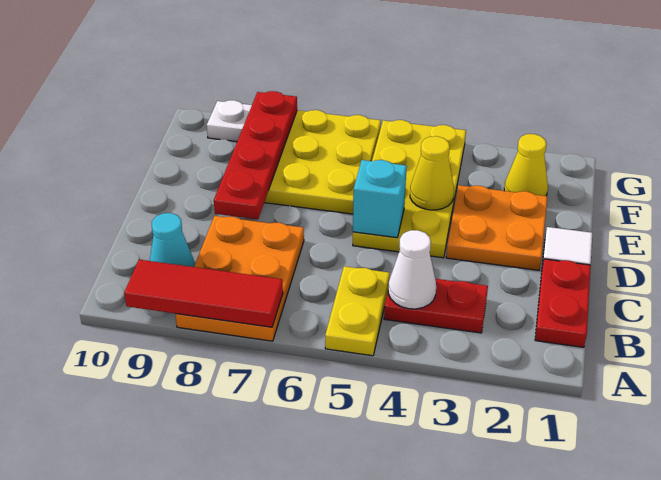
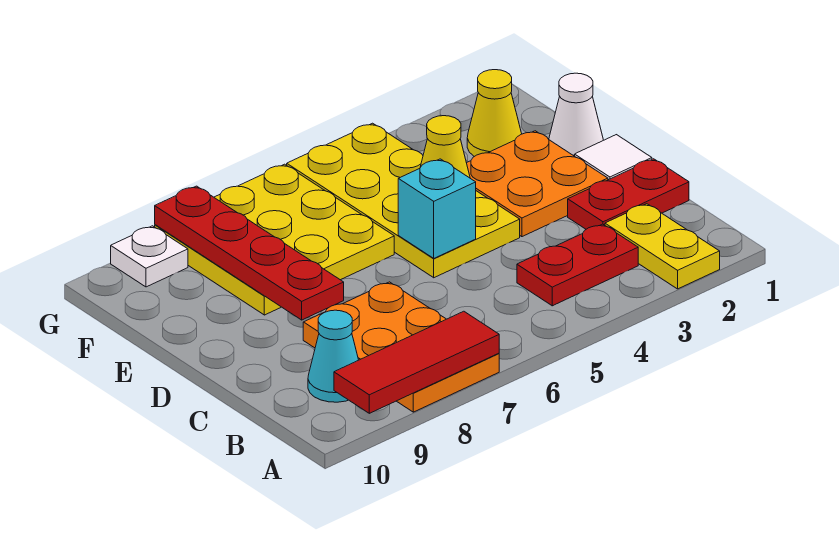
yellow plate A5:B5 level 1 -> yellow plate A2:B2 level 1
red plate B1:C1 level 1 -> red plate C1:C2 level 1
white cone B4 level 2 -> white cone E1 level 1

